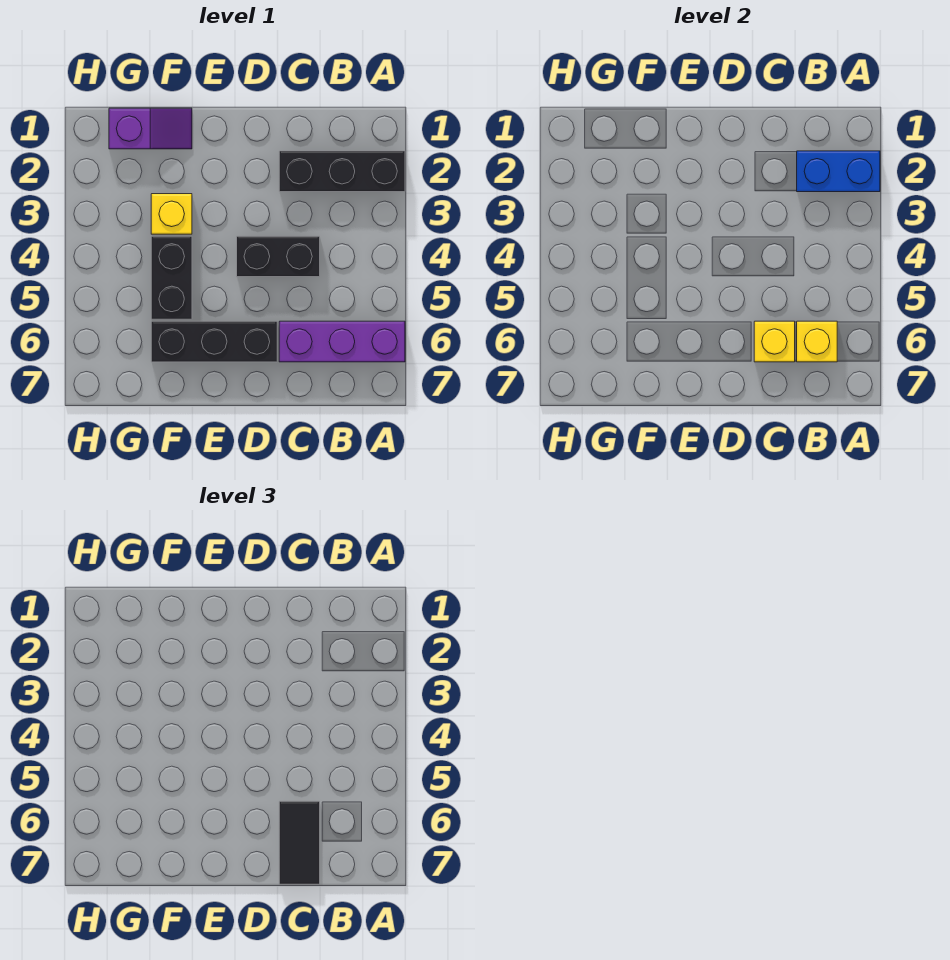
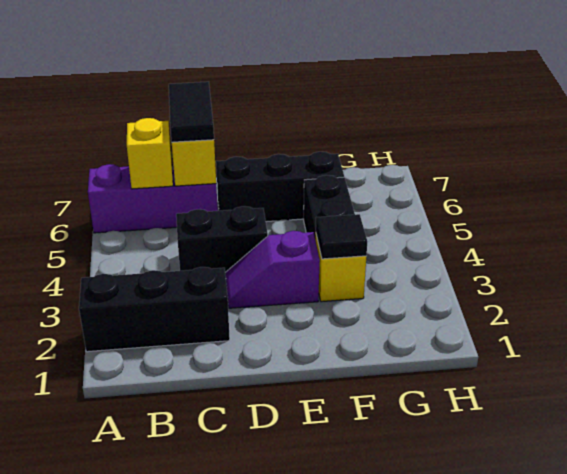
blue brick A2:B2 level 2 -> none
purple slope F1:G1 level 1 top G -> purple slope D3:E3 level 1 top E
none -> black tile F3 level 2

